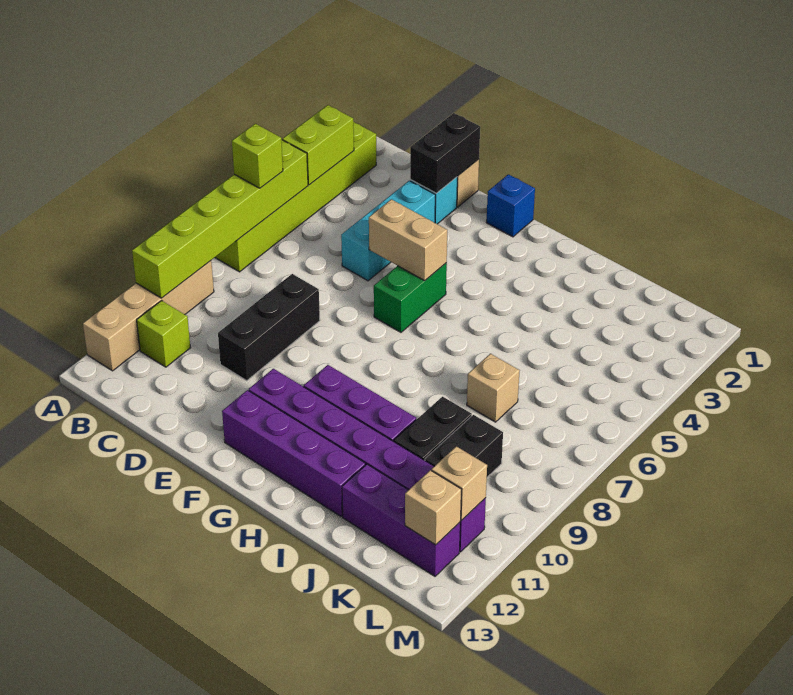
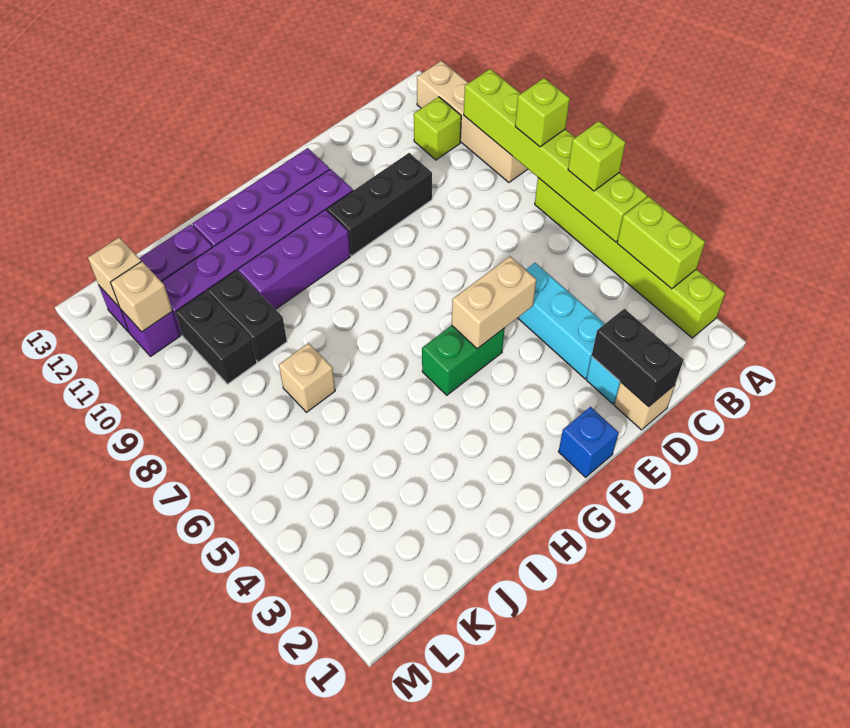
none -> lime brick A8 level 3
black brick D8:D10 level 1 -> black brick D10:F10 level 1
green brick F5:F6 level 1 -> green brick F5:G5 level 1

